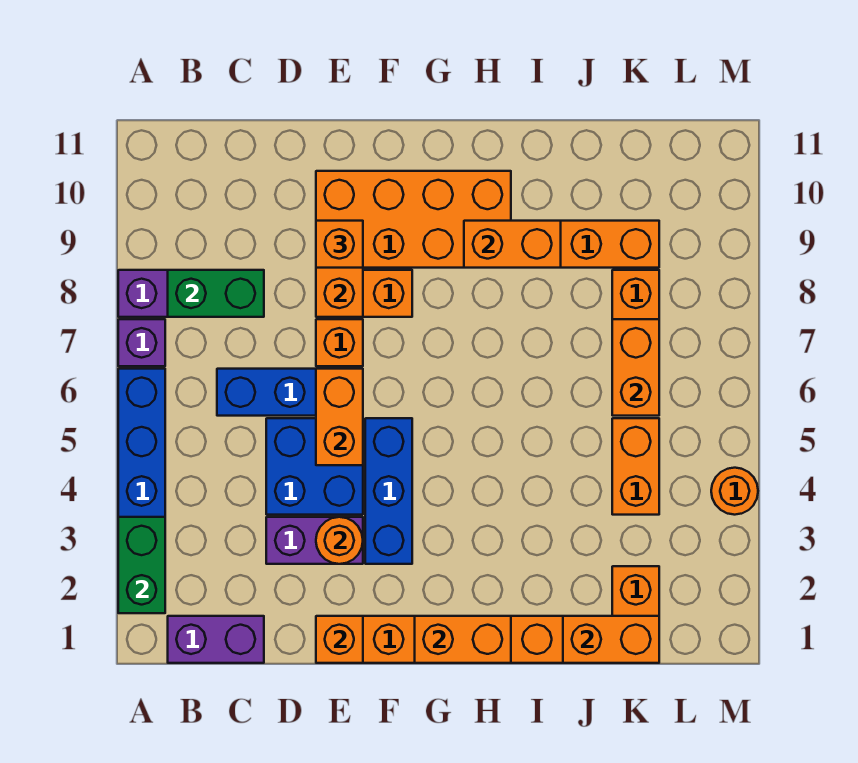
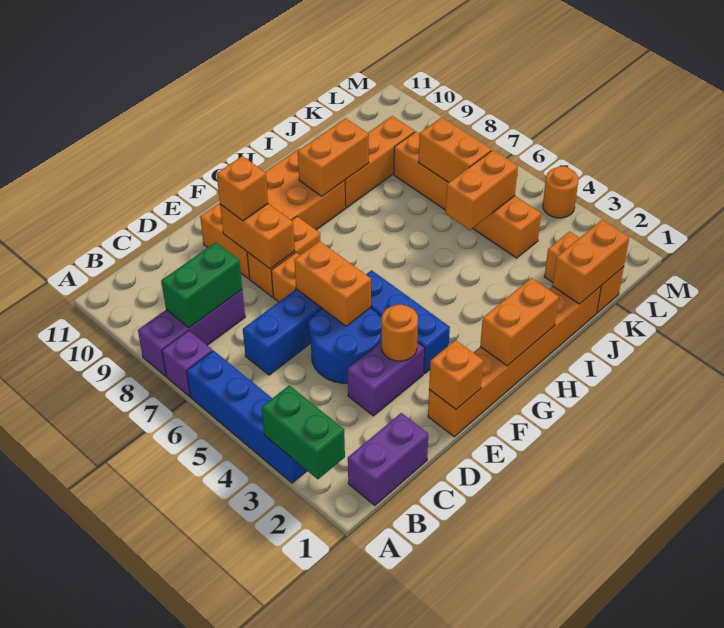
blue brick D4:E5 level 1 -> blue round brick D4:E5 level 1
none -> orange brick J5:K5 level 2

